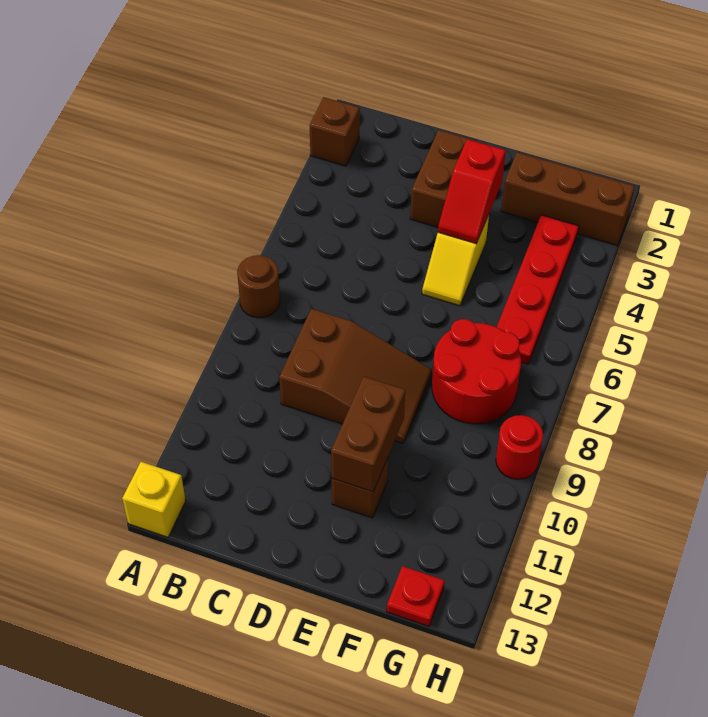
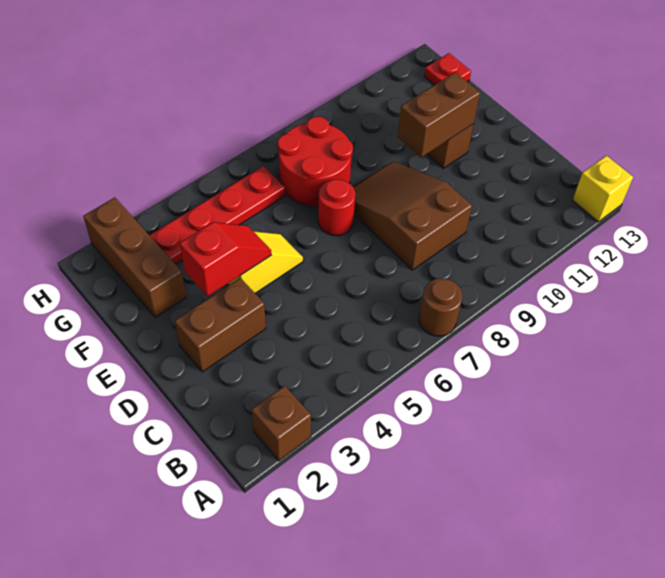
red round brick H9 level 1 -> red round brick E7 level 1

